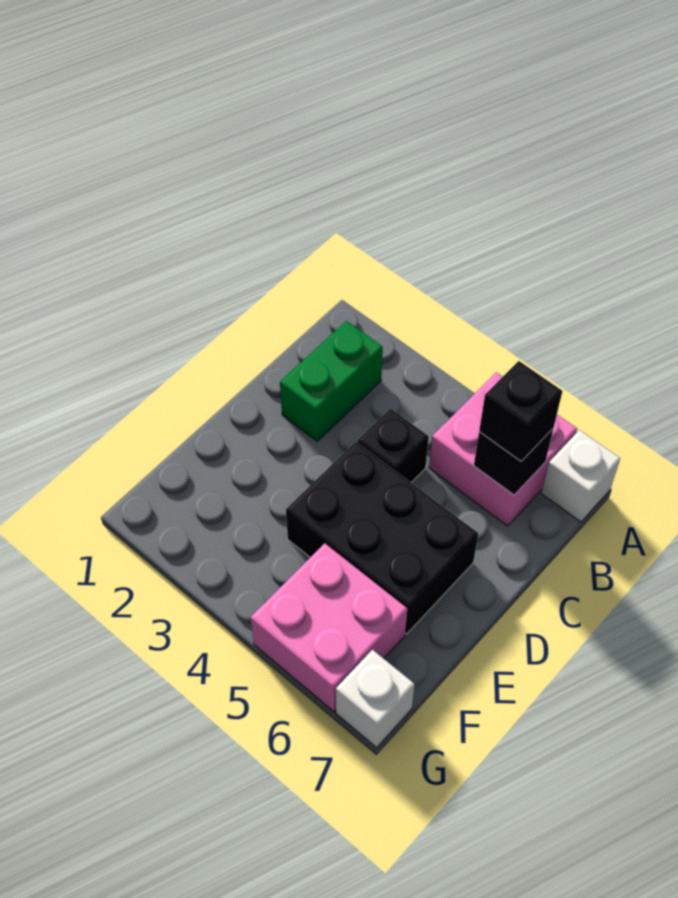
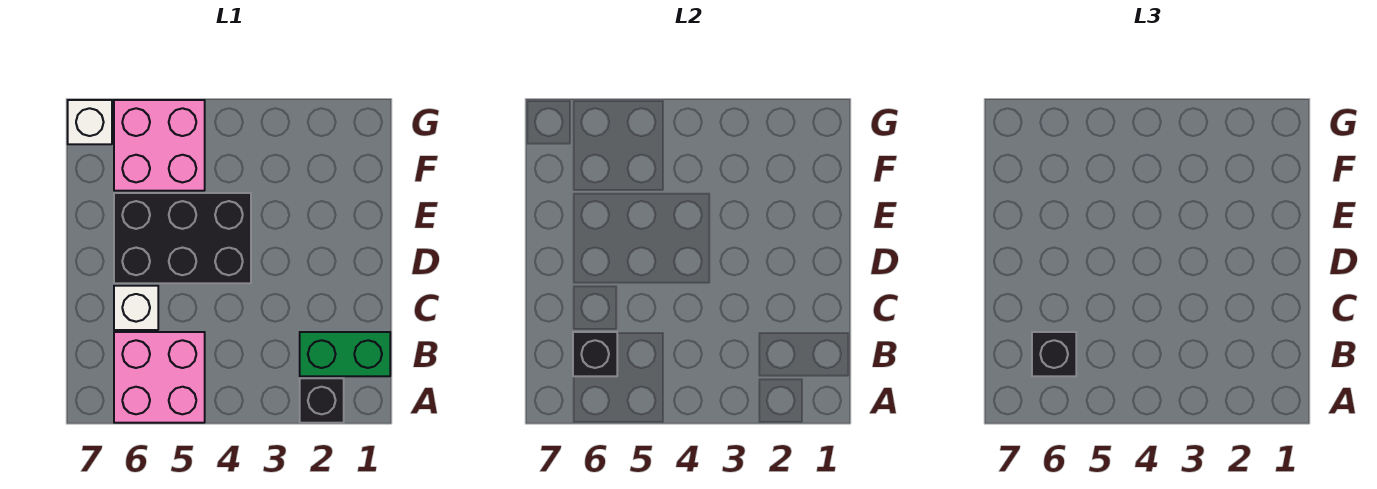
white brick A7 level 1 -> white brick C6 level 1
green brick B2:C2 level 1 -> green brick B1:B2 level 1
black brick C4 level 1 -> black brick A2 level 1

